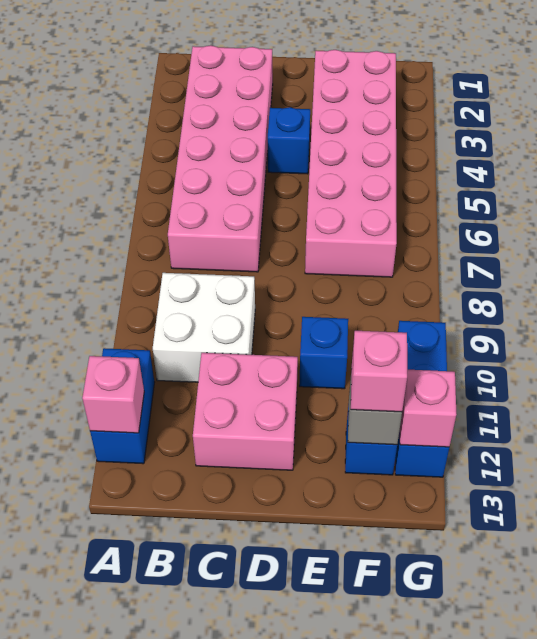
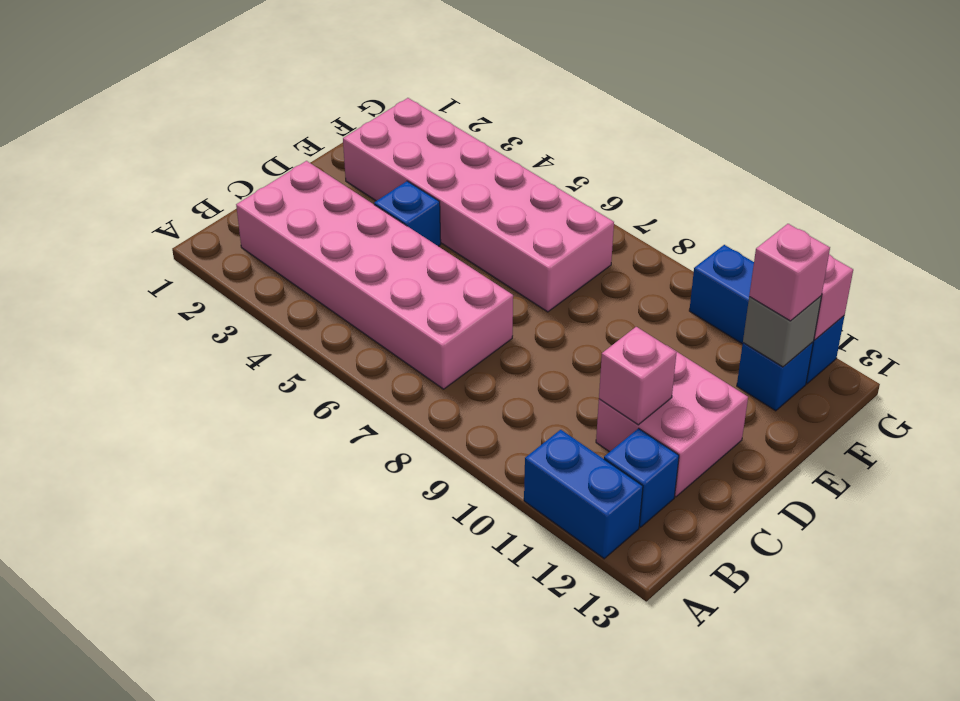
pink brick A12 level 2 -> pink brick C11 level 2
white brick B9:C10 level 1 -> none
blue brick E10 level 1 -> blue brick B12 level 1

